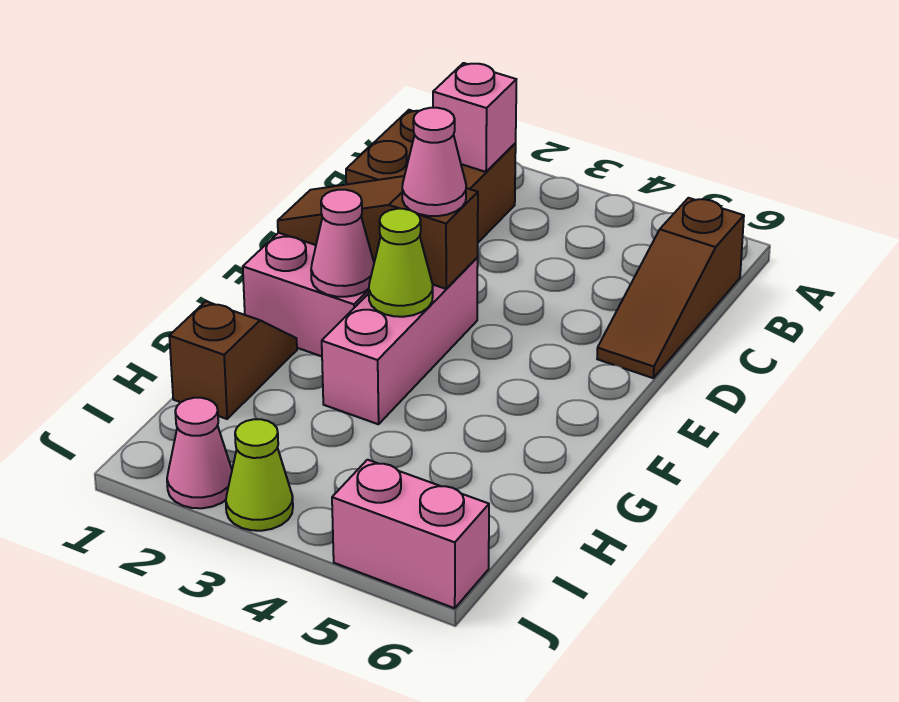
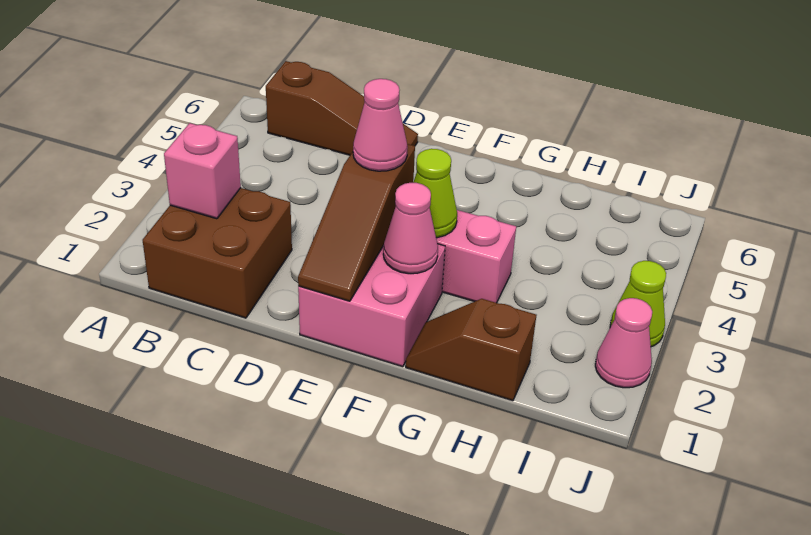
pink brick J5:J6 level 1 -> none

